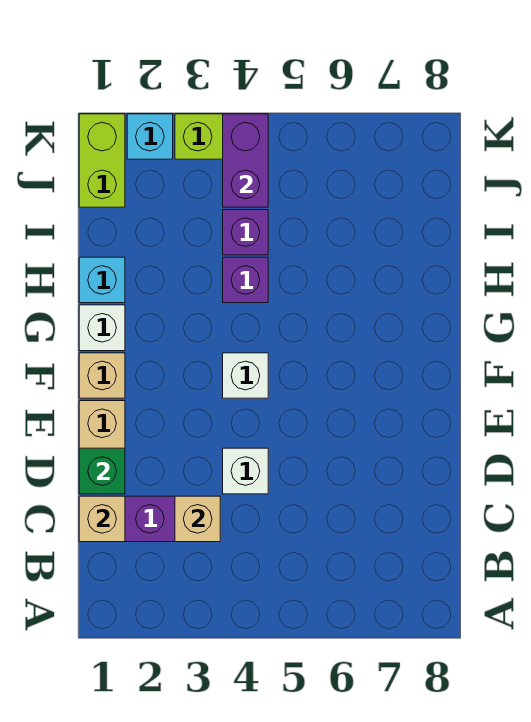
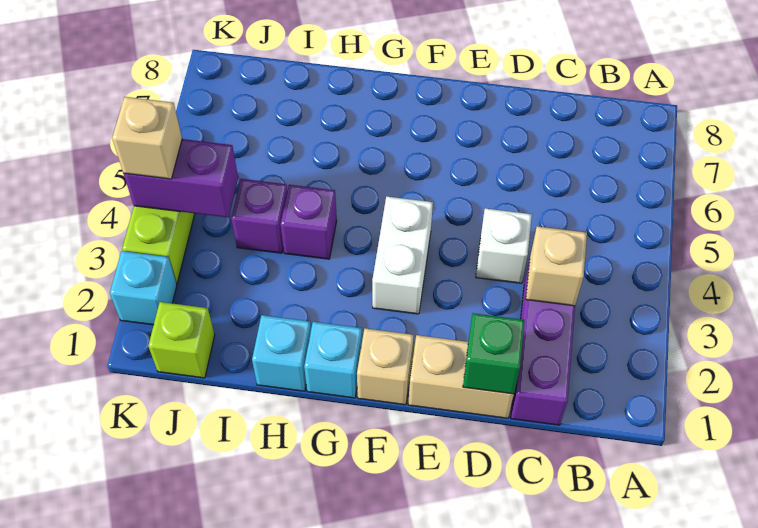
tan brick C1 level 2 -> tan brick K4 level 3
white brick F4 level 1 -> white brick F3:F4 level 1
white brick G1 level 1 -> cyan brick G1 level 1
lime brick J1:K1 level 1 -> lime brick J1 level 1

